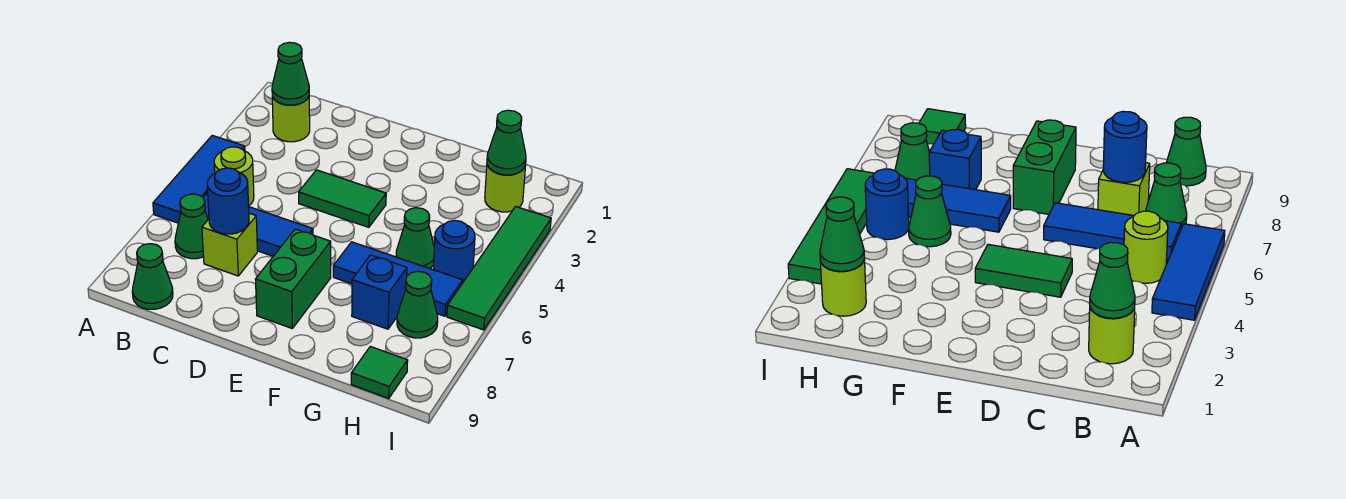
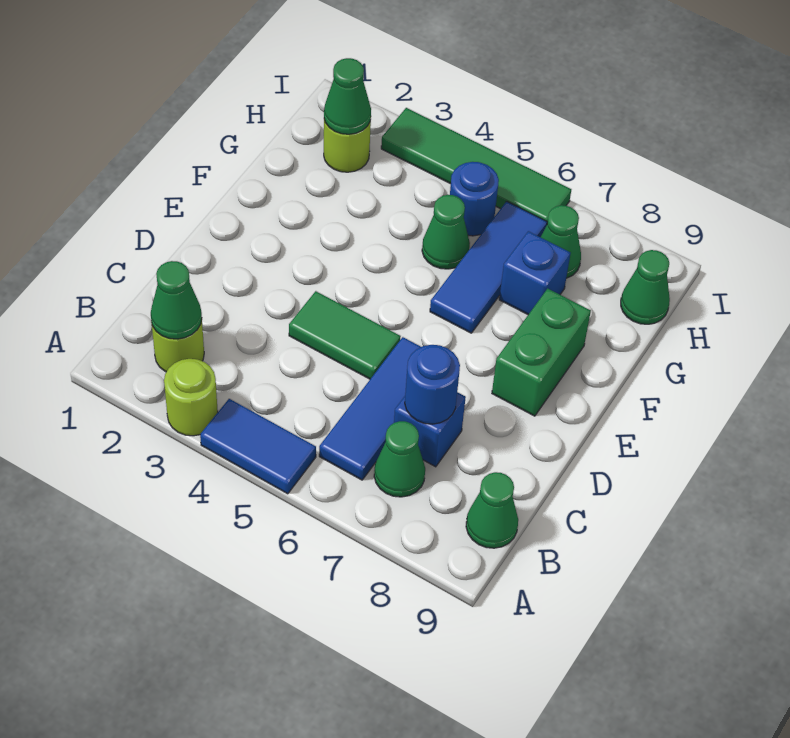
blue tile A4:A6 level 1 -> blue tile A4:A5 level 1
lime round brick B5 level 1 -> lime round brick A3 level 1
lime brick C7 level 1 -> blue brick C7 level 1
green tile D4:E4 level 1 -> green tile D4:D5 level 1
green brick E7:E8 level 1 -> green brick E8:F8 level 1
green tile H9 level 1 -> green cone H9 level 1

